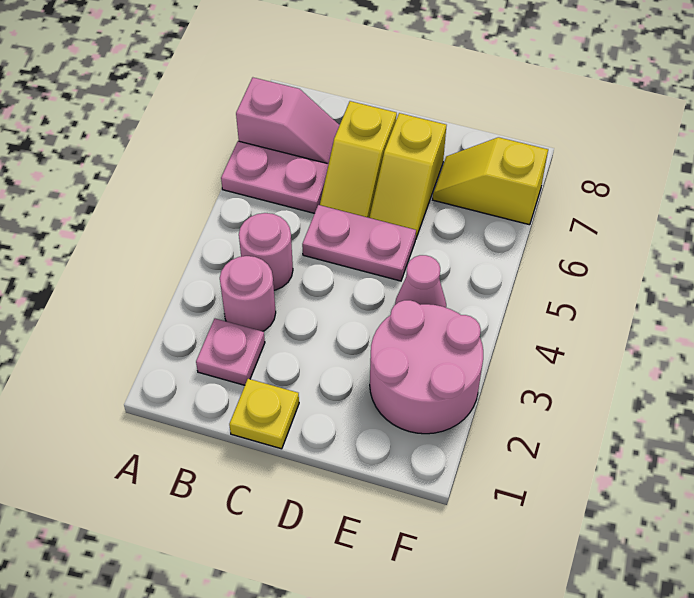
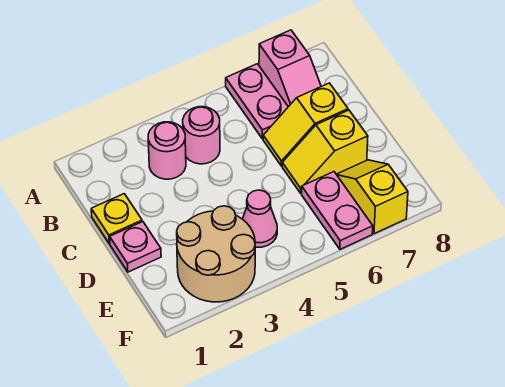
pink plate B2 level 1 -> pink plate D1 level 1
pink plate C5:D5 level 1 -> pink plate E6:F6 level 1
pink round brick E2:F3 level 1 -> tan round brick E2:F3 level 1

